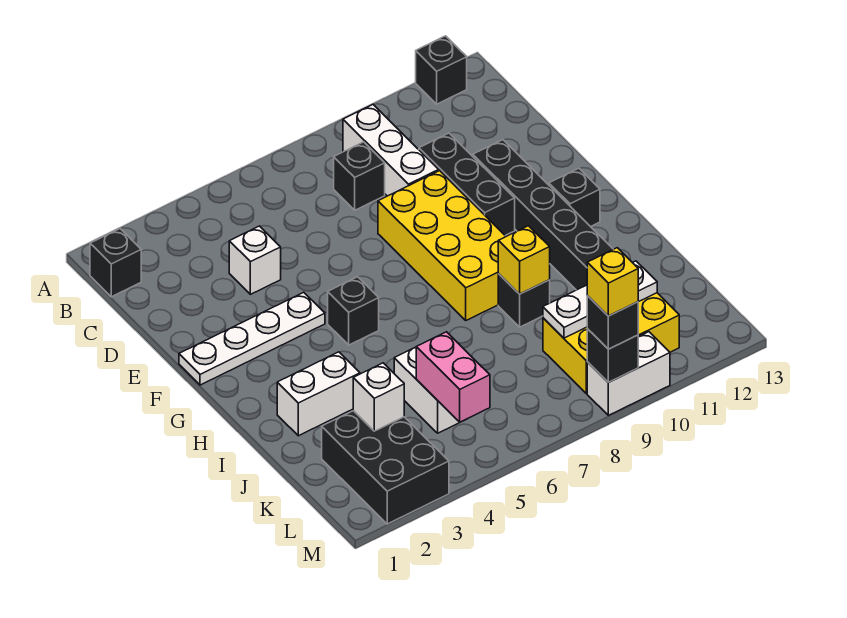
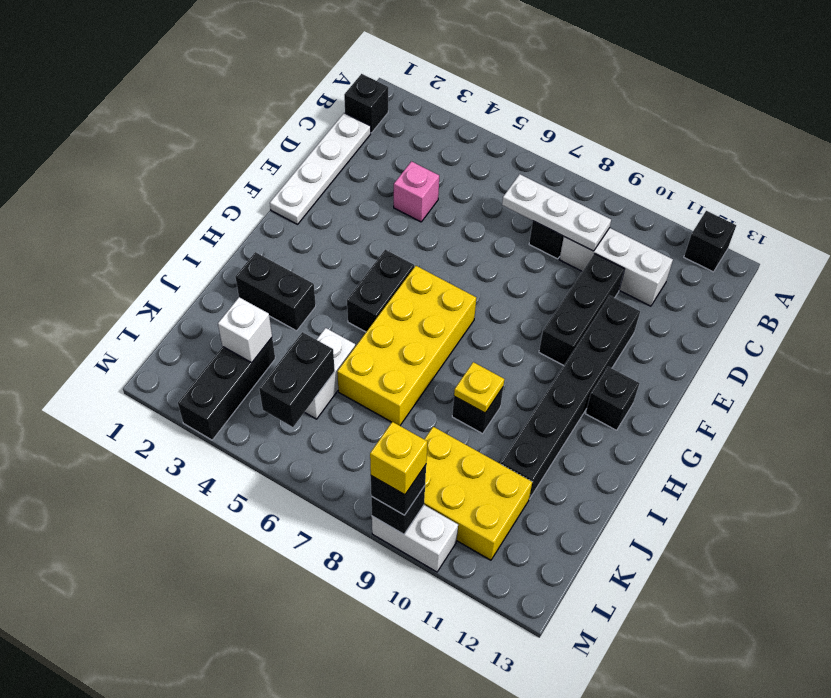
white brick B9:D9 level 1 -> white brick C9:C11 level 1
white brick D4 level 1 -> pink brick D4 level 1
yellow brick E8:H9 level 1 -> yellow brick G6:J7 level 1
white plate F1:F4 level 1 -> white plate C1:F1 level 1
black brick G5 level 1 -> black brick G5:H5 level 1
white brick I2:I3 level 1 -> black brick I2:I3 level 1
yellow brick I9 level 2 -> yellow plate I9 level 2
black brick K2:M3 level 1 -> black brick K3:M3 level 1
pink brick K5:L5 level 2 -> black brick K5:L5 level 2
white plate K9:K11 level 2 -> white plate C7:C9 level 2

